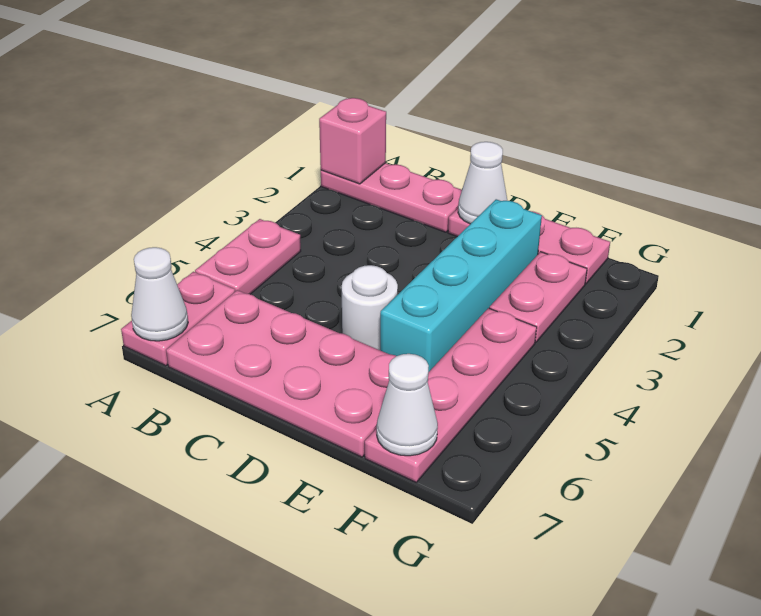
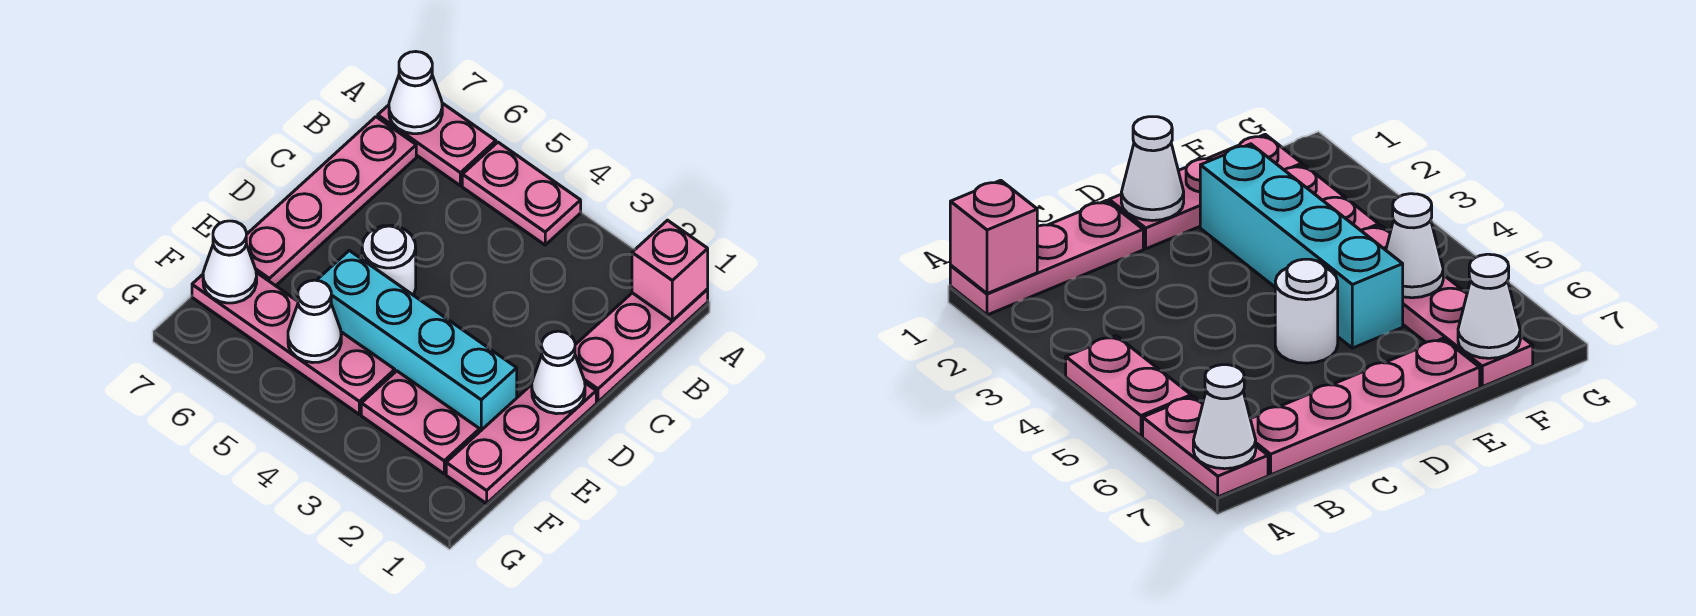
pink plate B6:E7 level 1 -> pink plate B7:E7 level 1
none -> white cone F5 level 2

